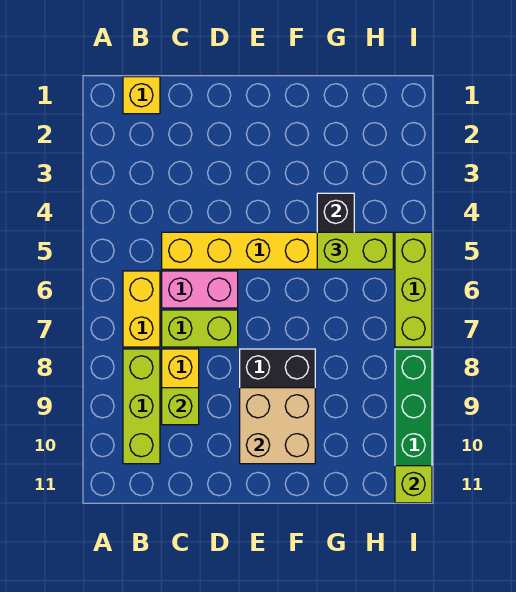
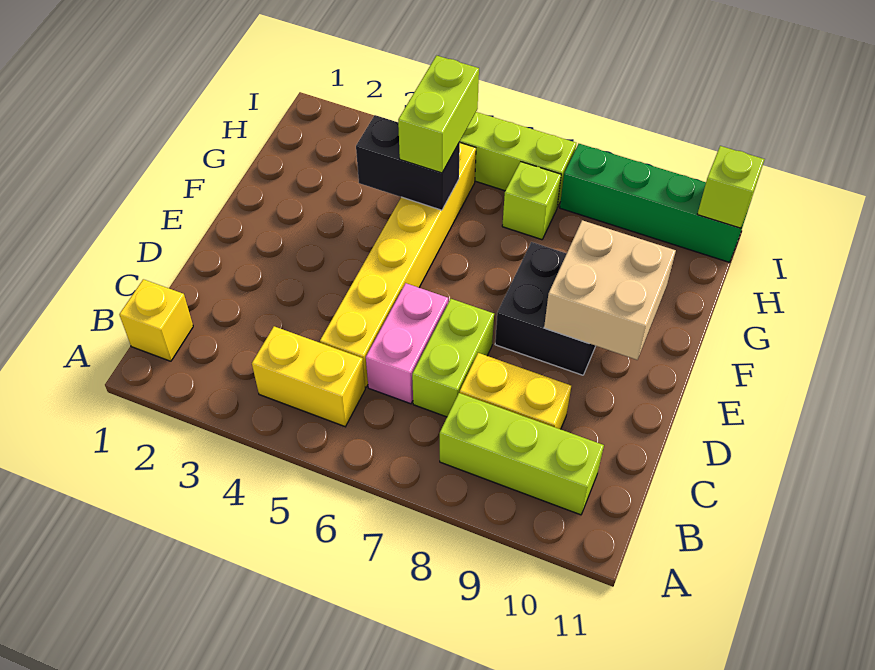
yellow brick B6:B7 level 1 -> yellow brick B4:B5 level 1
lime brick C9 level 2 -> lime brick H7 level 1

